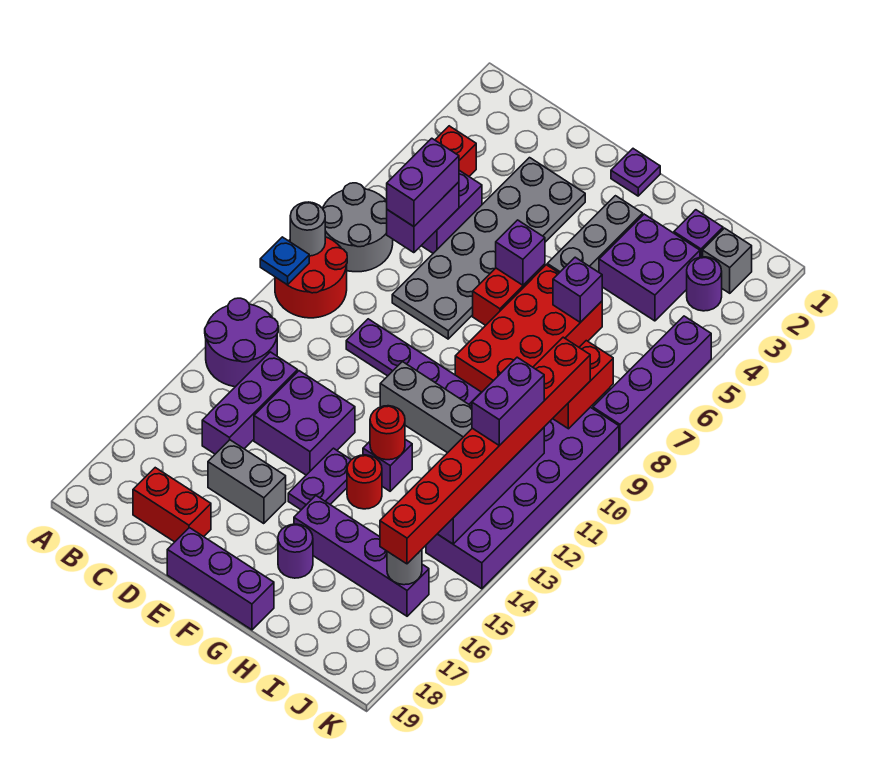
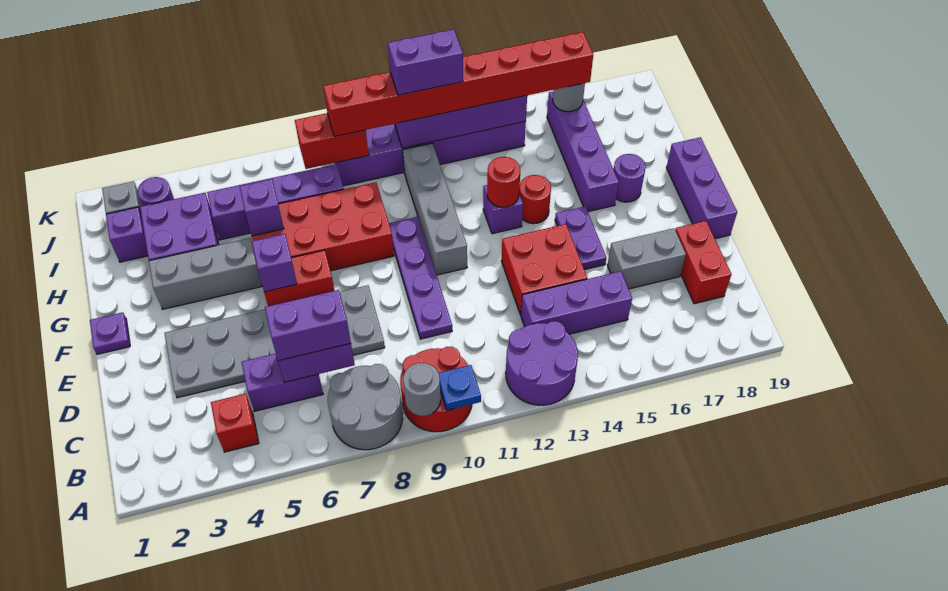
purple brick D13:E14 level 1 -> red brick D13:E14 level 1
grey brick D16:E16 level 1 -> grey brick D16:D17 level 1
purple plate F14:F15 level 1 -> purple plate E15:F15 level 1
purple brick K5:K8 level 1 -> purple brick I5:I8 level 1

